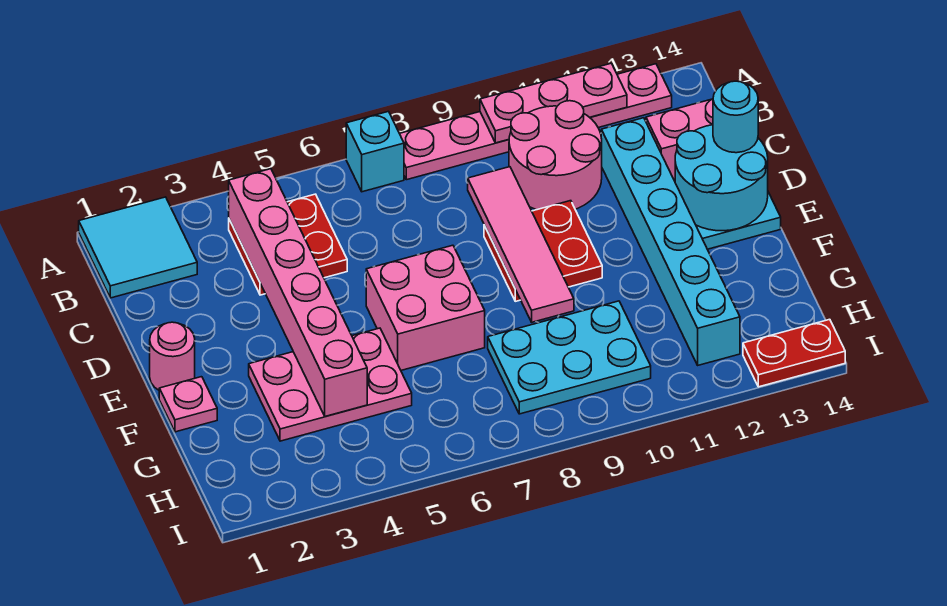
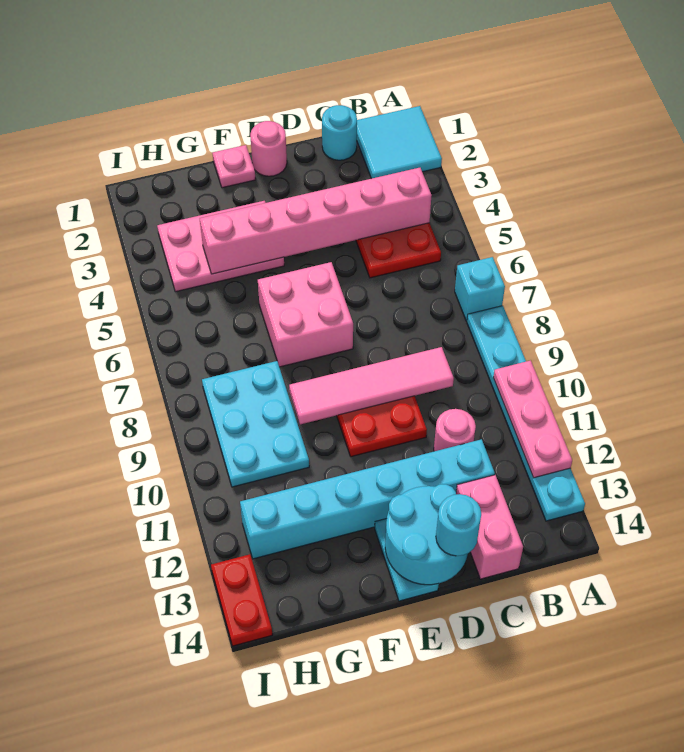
pink plate A8:A13 level 1 -> cyan plate A8:A13 level 1
pink round brick B10:C11 level 1 -> pink round brick C11 level 1
none -> cyan round brick C1 level 1
pink plate F3:G5 level 1 -> pink plate F3:H4 level 1

